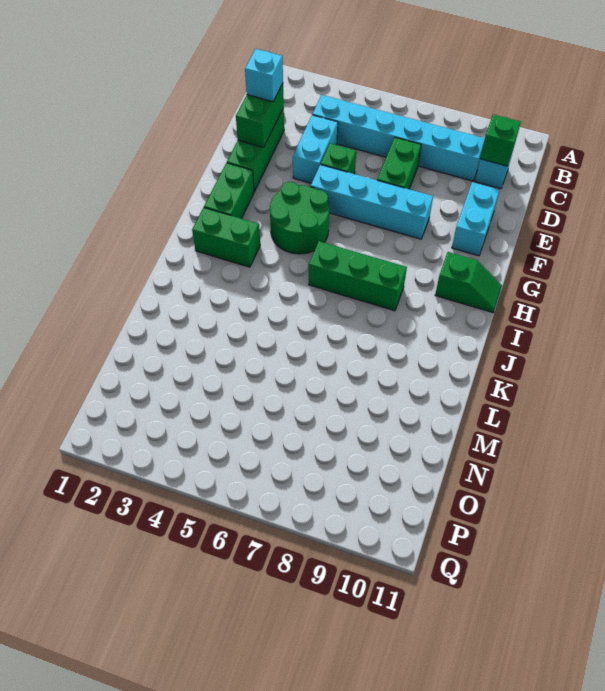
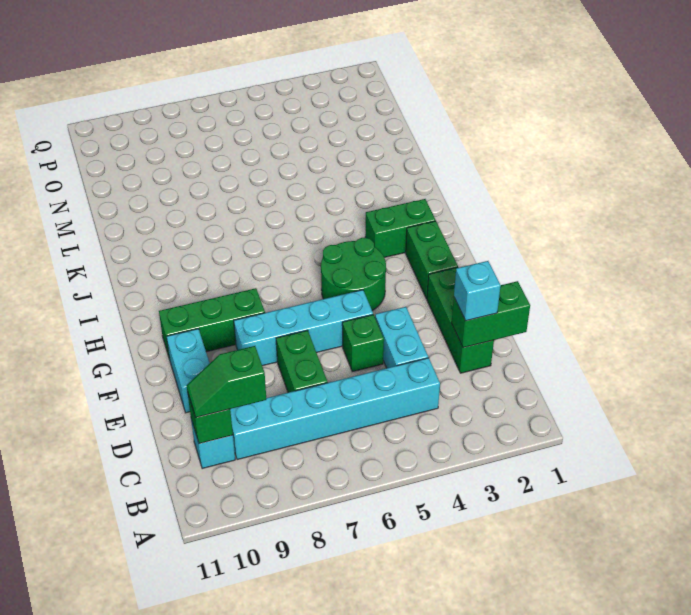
green brick D2:E2 level 2 -> green brick D1:D2 level 2
green slope H10:H11 level 1 top 10 -> green slope C9:C10 level 3 top 9
green brick I6:I8 level 1 -> green brick G8:G10 level 1

